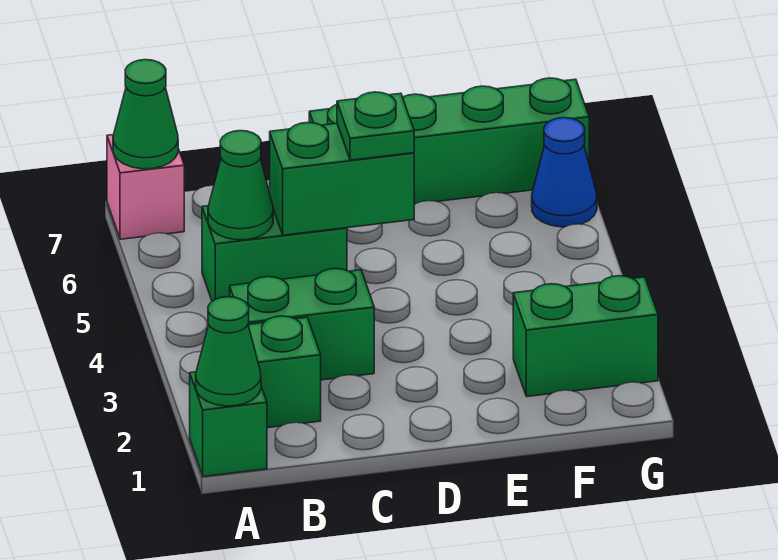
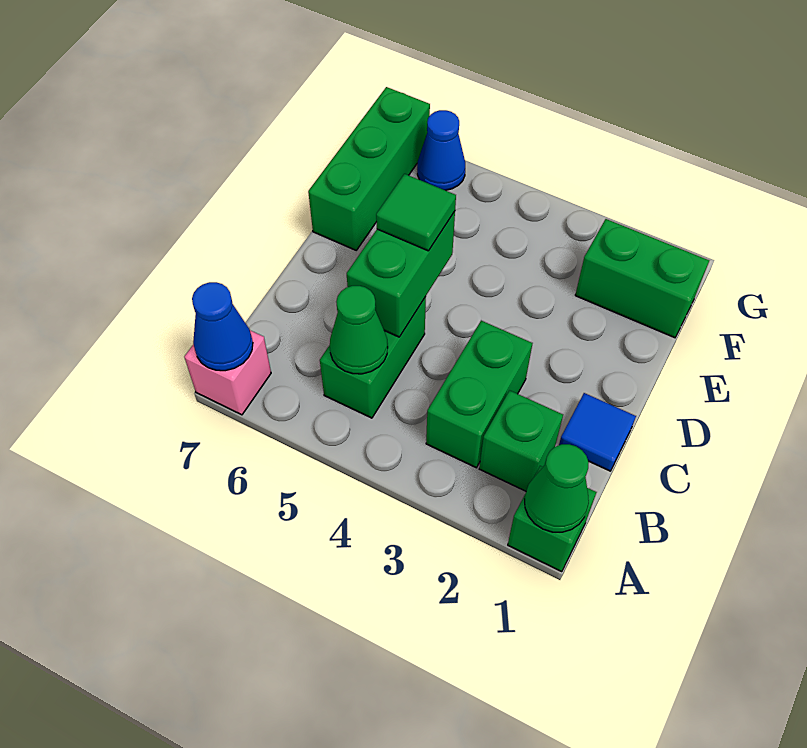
green cone A7 level 2 -> blue cone A7 level 2
none -> blue tile C1 level 1
green plate D5 level 3 -> green tile D5 level 3
green brick D7:G7 level 1 -> green brick E7:G7 level 1
green brick F2:G2 level 1 -> green brick F1:F2 level 1

